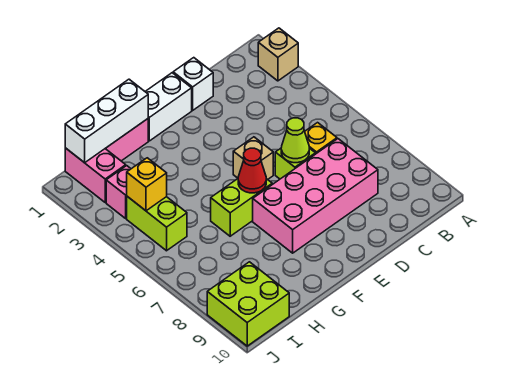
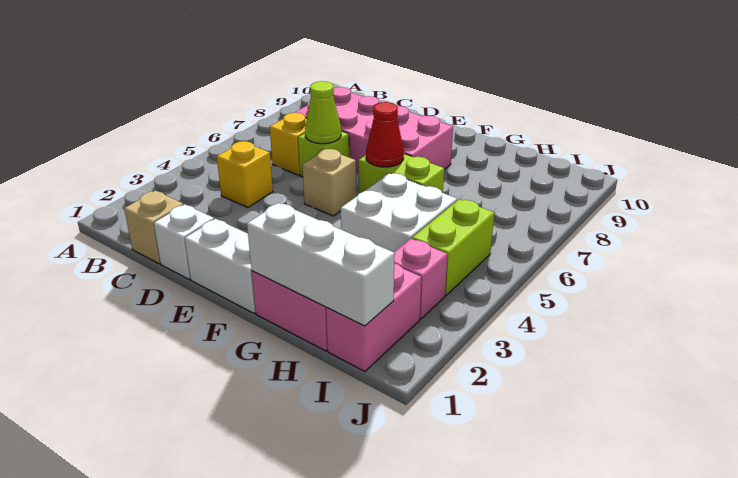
tan brick A2 level 1 -> tan brick C1 level 1
none -> white brick G4:H5 level 1
yellow brick I4 level 2 -> yellow brick C4 level 1
lime brick I9:J10 level 1 -> none

